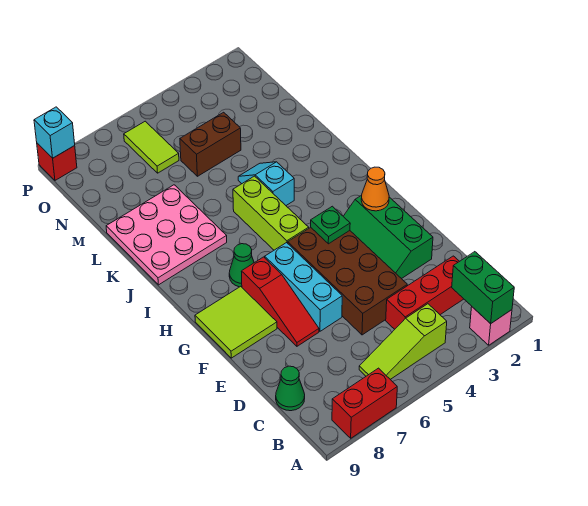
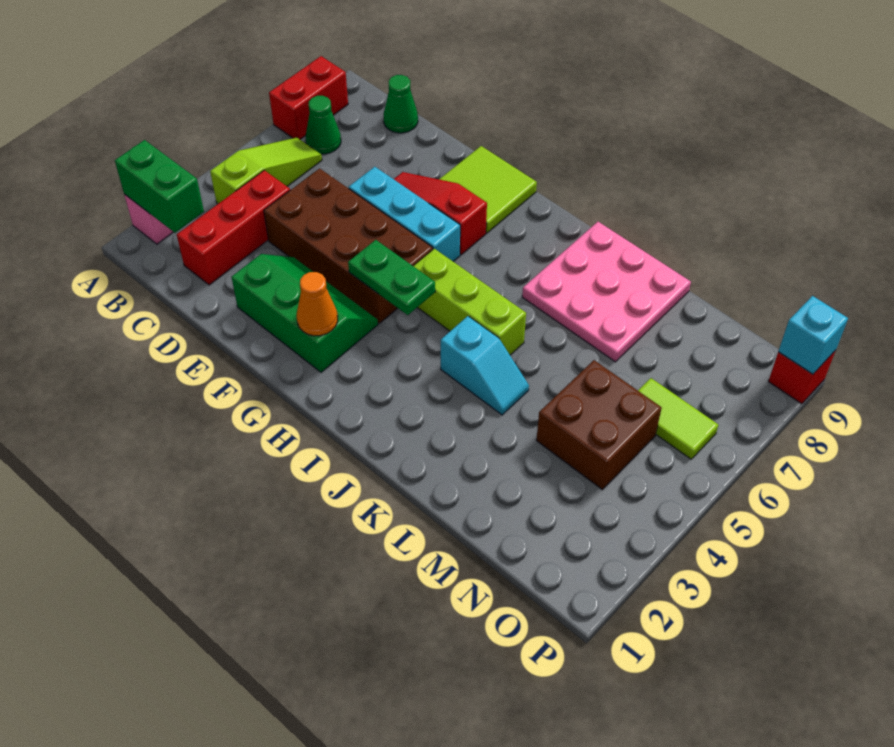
green plate G4 level 2 -> green plate G4:H4 level 2
green cone H7 level 1 -> green cone B7 level 1
brown brick M4:M5 level 1 -> brown brick M4:N5 level 1

